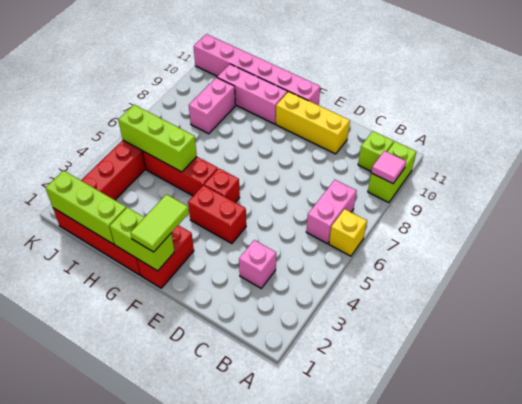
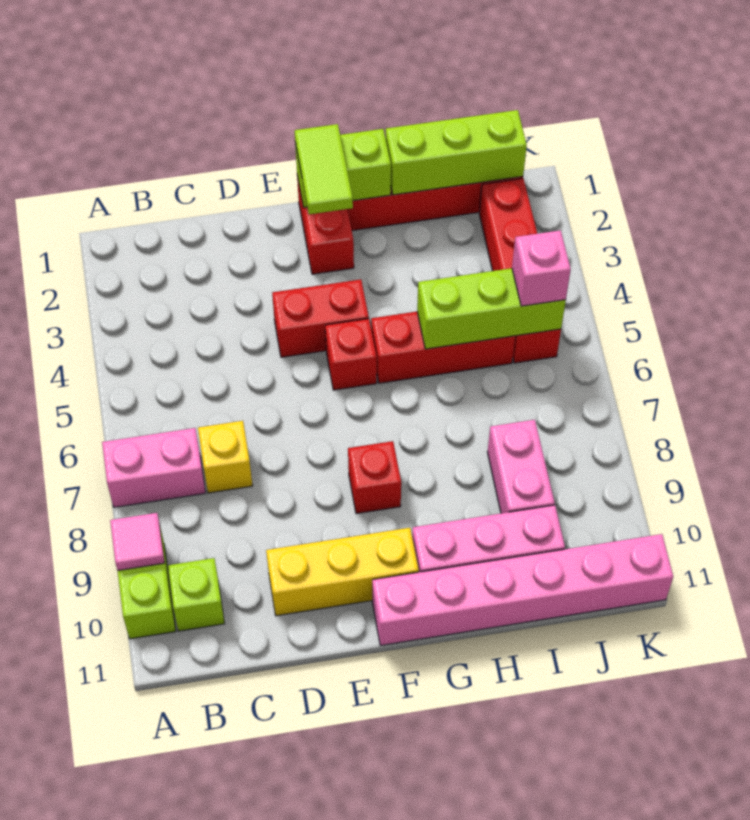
yellow brick A6 level 1 -> yellow brick C7 level 1
pink brick B6:B7 level 1 -> pink brick A7:B7 level 1
pink brick C3 level 1 -> pink brick J5 level 3
none -> red brick F8 level 1

